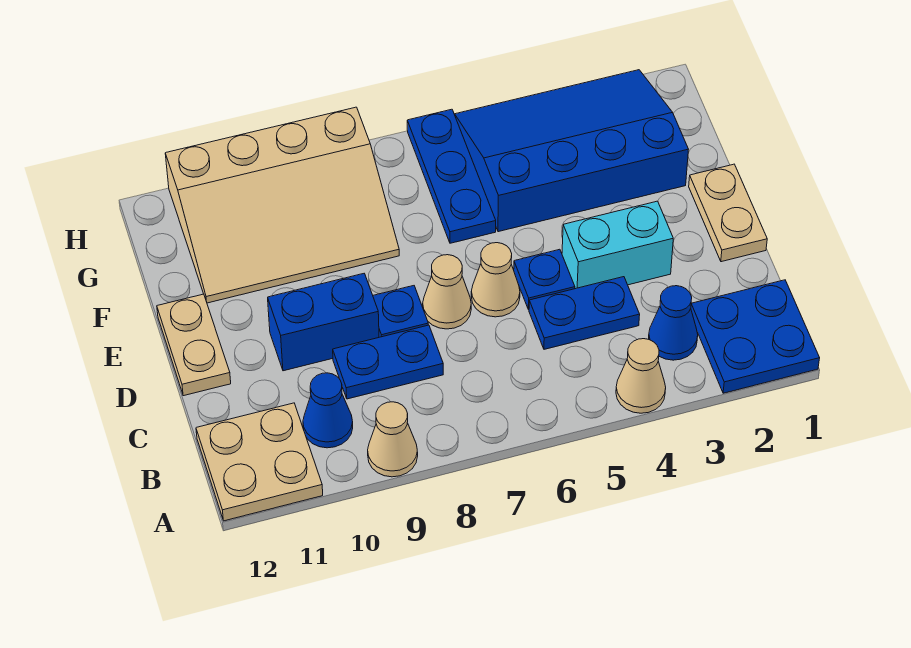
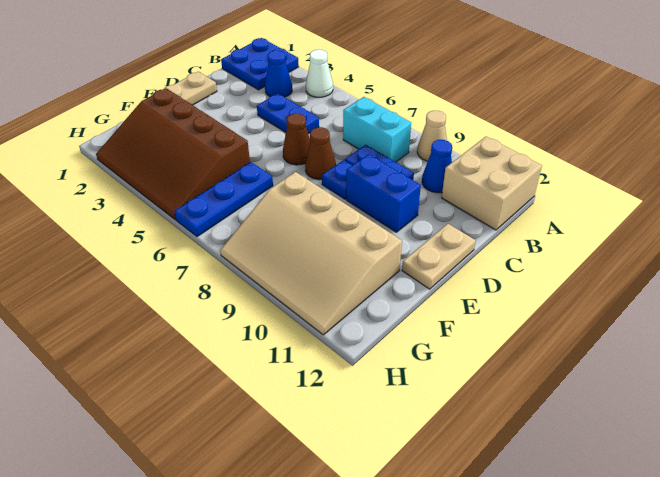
tan cone A4 level 1 -> white cone A4 level 1
tan plate A11:B12 level 1 -> tan brick A11:B12 level 1
cyan brick D3:D4 level 1 -> cyan brick B7:B8 level 1
blue plate D5 level 1 -> none
tan cone D6 level 1 -> brown cone D6 level 1
tan cone D7 level 1 -> brown cone D7 level 1
blue slope F2:H5 level 1 top F -> brown slope F2:H5 level 1 top F
tan slope F8:H11 level 1 top H -> tan slope F8:H11 level 1 top F

